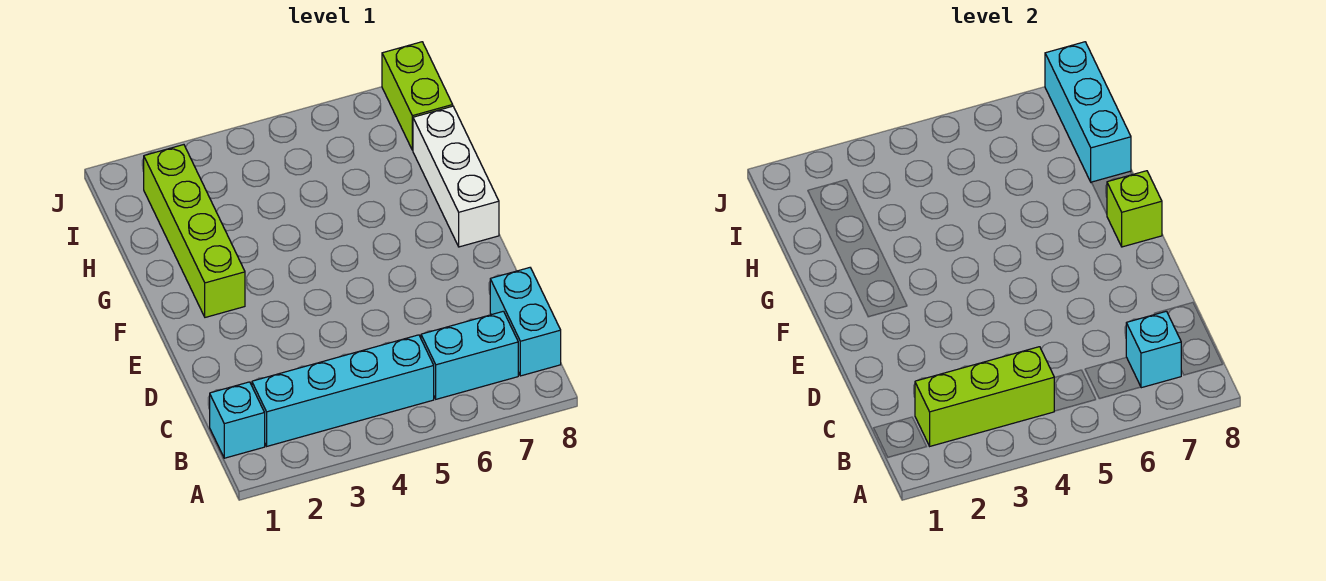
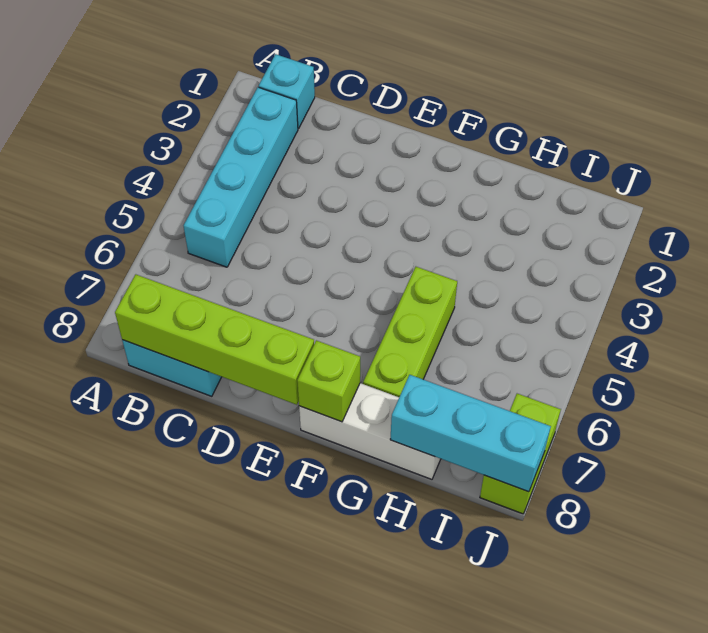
lime brick B2:B4 level 2 -> lime brick G5:G7 level 1
cyan brick B6:B7 level 1 -> none
cyan brick B7 level 2 -> none
lime brick F2:I2 level 1 -> lime brick B8:E8 level 2
lime brick I8:J8 level 1 -> lime brick J7:J8 level 1

